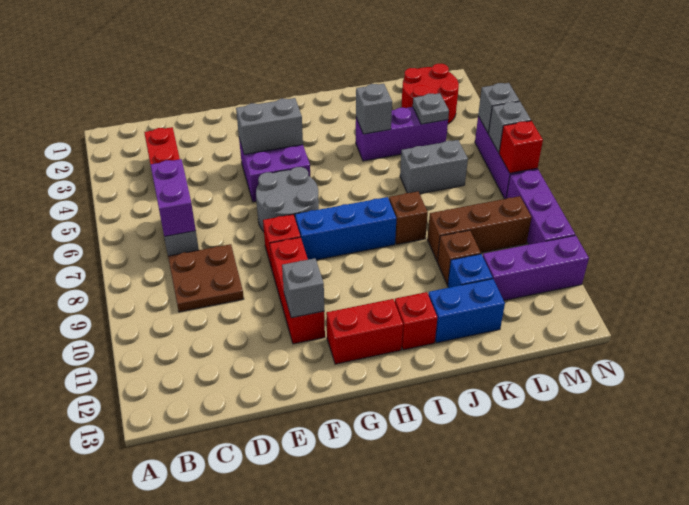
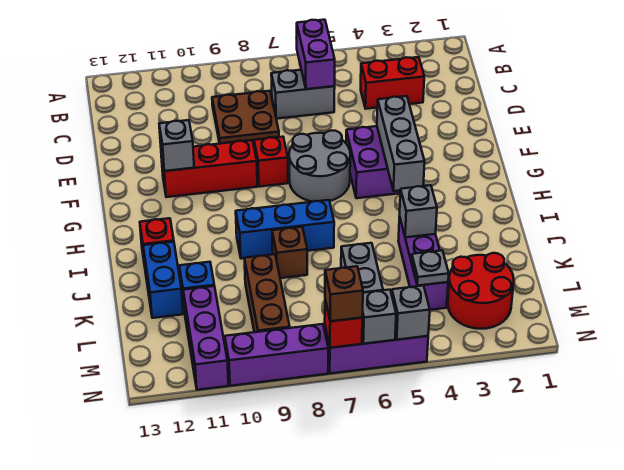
purple brick C6:C7 level 2 -> purple brick B6:C6 level 2
grey brick F4:G4 level 2 -> grey brick F4:H4 level 2
blue brick G8:I8 level 1 -> blue brick I7:I9 level 1
red brick G12:H12 level 1 -> none
brown brick K10 level 1 -> brown brick N7 level 3

